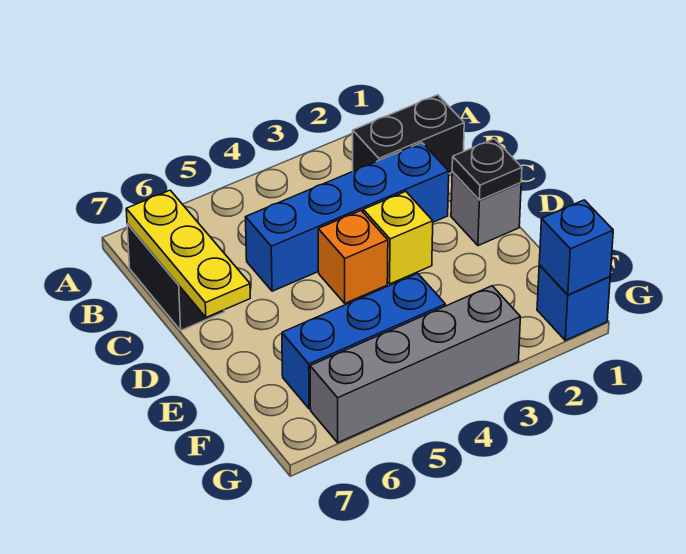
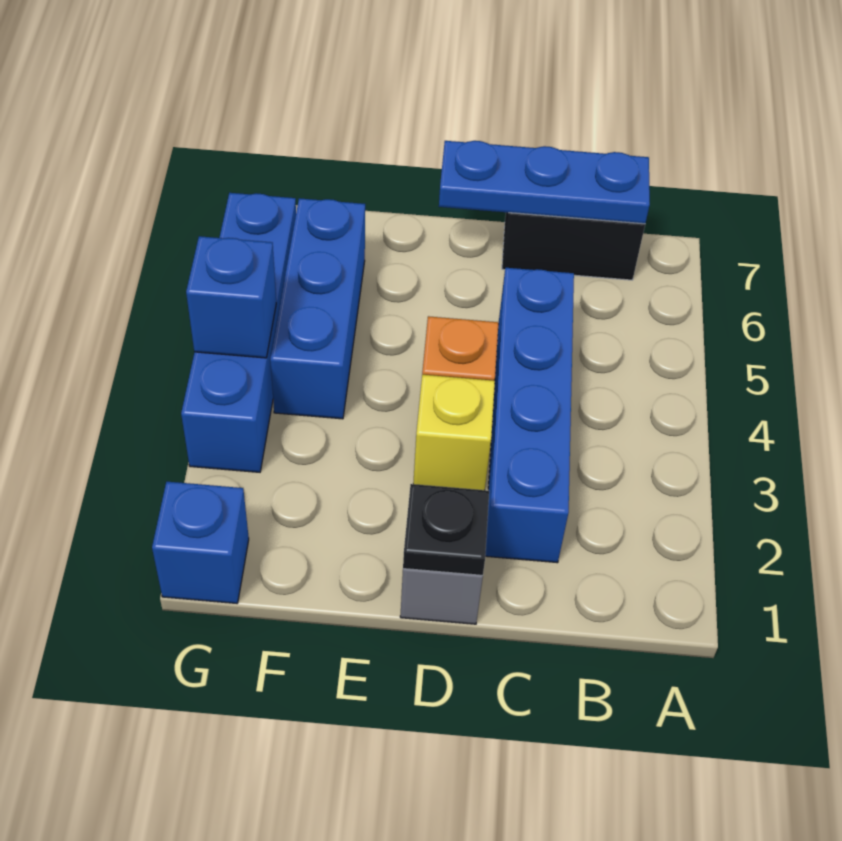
black brick B1:B2 level 1 -> none
yellow plate B7:D7 level 2 -> blue plate B7:D7 level 2
blue brick G1 level 2 -> blue brick G4 level 2
grey brick G3:G6 level 1 -> blue brick G3:G6 level 1

